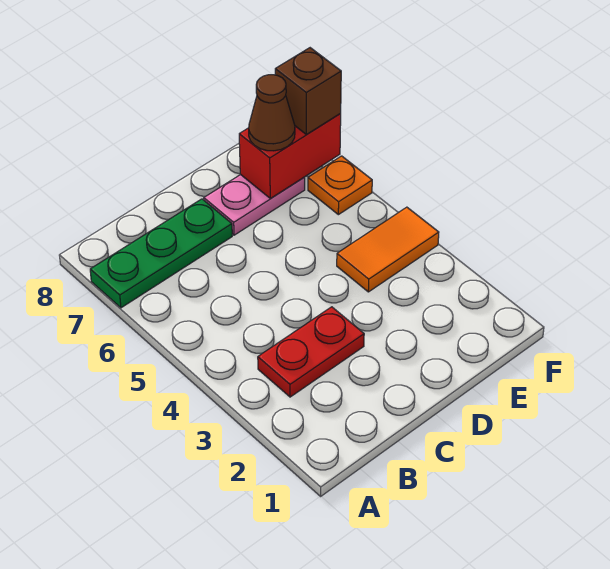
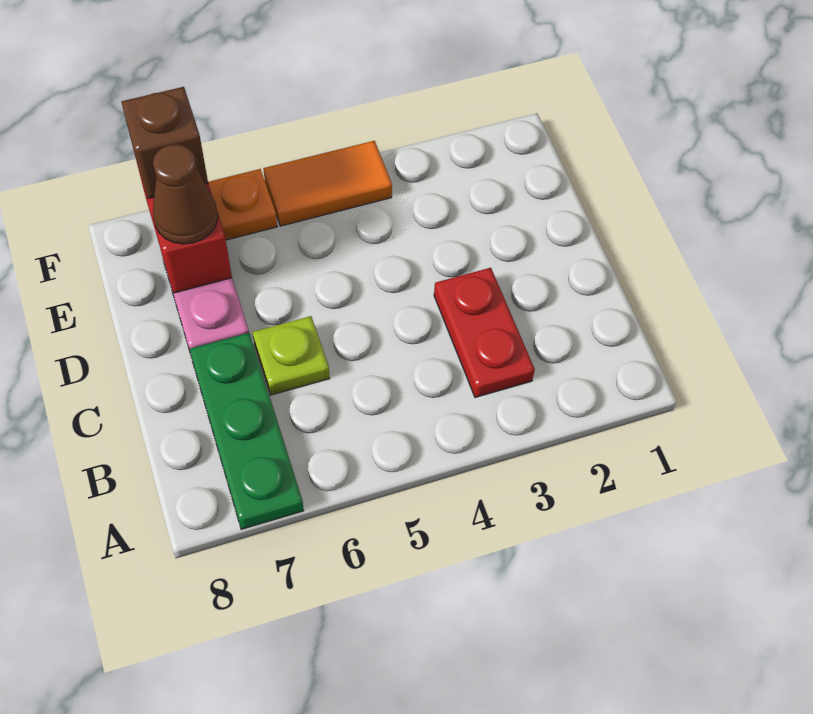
none -> lime plate C6 level 1
orange tile E4:F4 level 1 -> orange tile F4:F5 level 1

